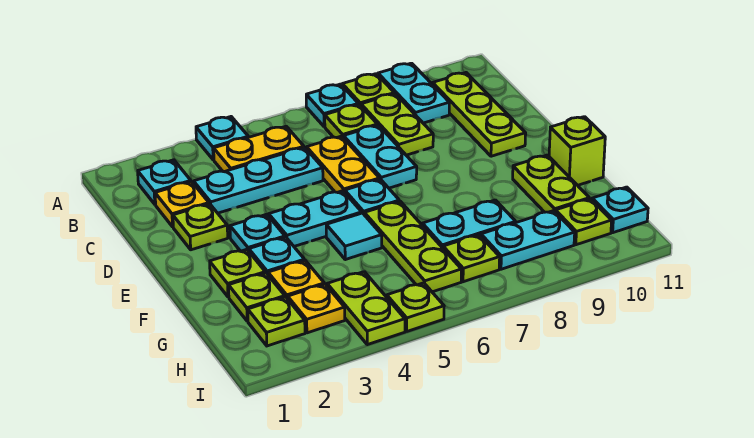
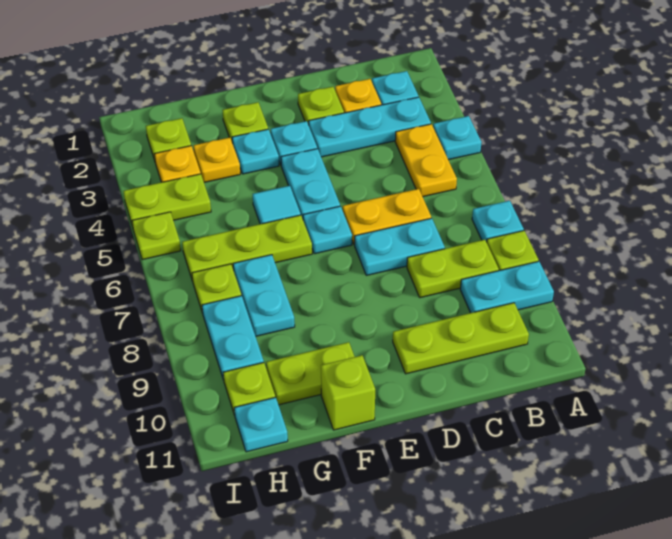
lime plate B7 level 1 -> none
cyan plate C3:C5 level 1 -> cyan plate B3:D3 level 1
lime plate G2 level 1 -> none

